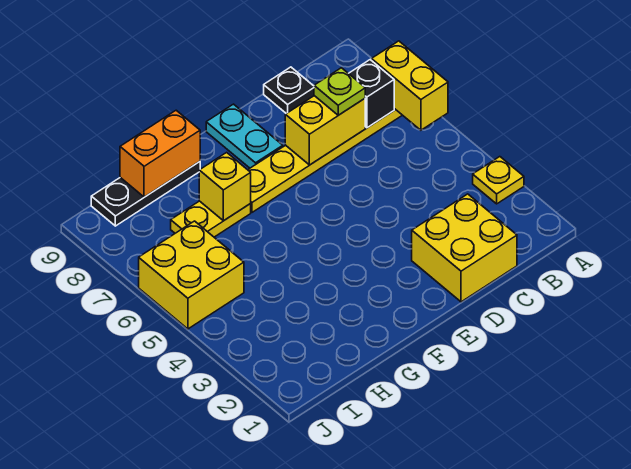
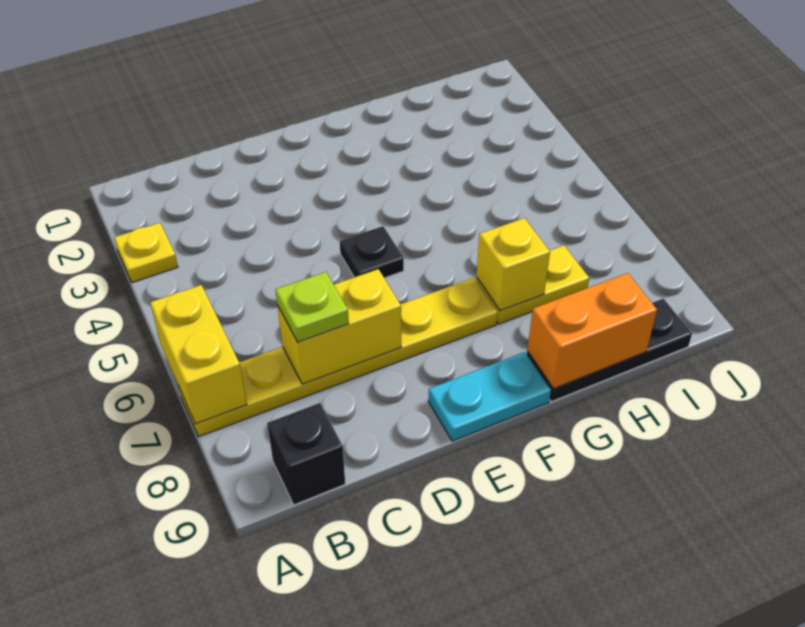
black brick B7 level 2 -> black brick B9 level 1
yellow brick C1:D2 level 1 -> none
black plate C9 level 1 -> black plate E5 level 1
cyan plate E8:E9 level 1 -> cyan plate E9:F9 level 1
yellow brick I5:J6 level 1 -> none

